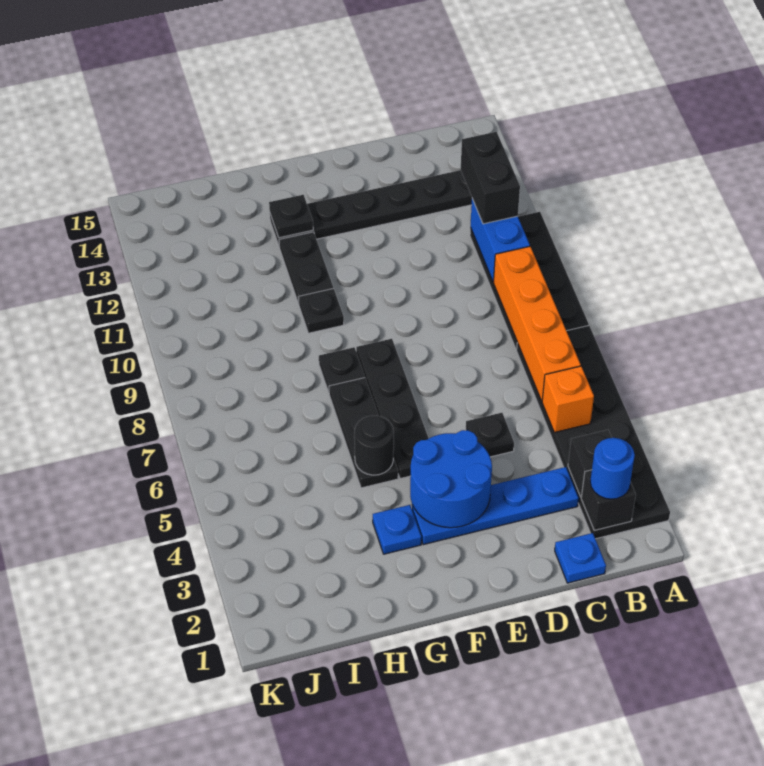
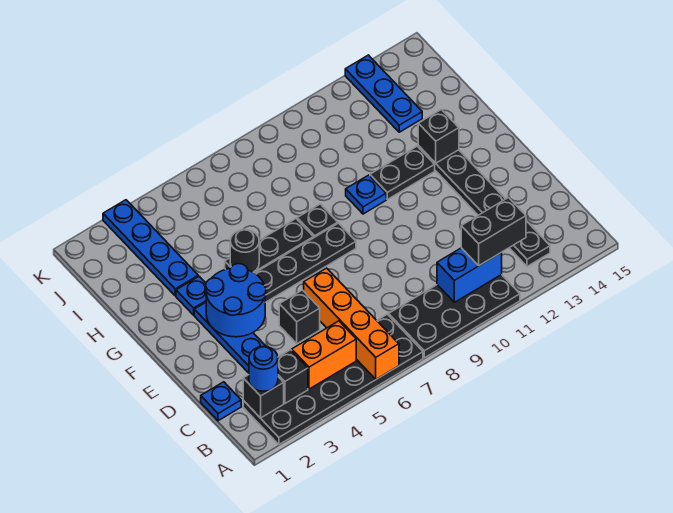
orange brick B5 level 2 -> orange brick B4:B5 level 2
orange brick B6:B9 level 2 -> orange brick A6:D6 level 2
black plate D5 level 1 -> black brick D5 level 1
black plate G10 level 1 -> blue plate G10 level 1
black plate G13 level 2 -> black brick G13 level 2
none -> blue plate H3:K3 level 1
none -> blue plate I13:K13 level 1

